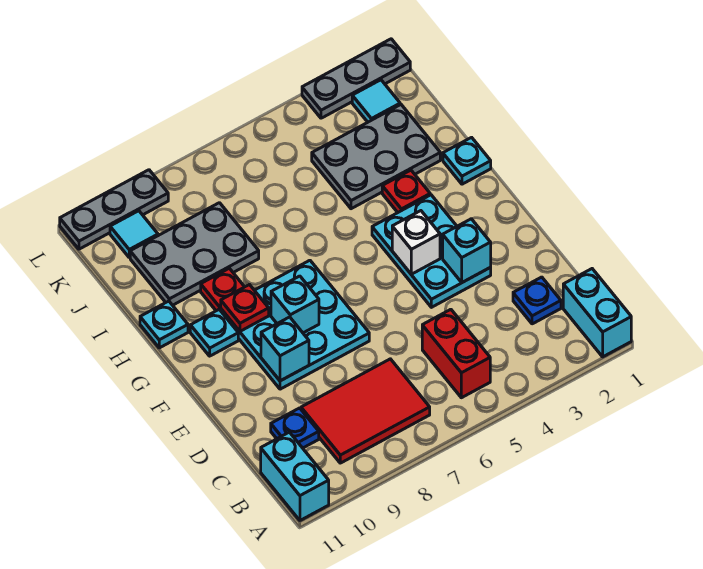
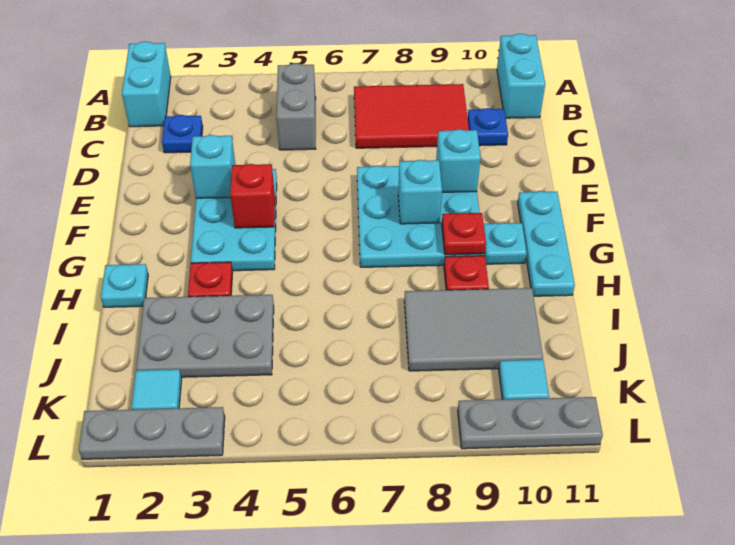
red brick B5:C5 level 1 -> grey brick B5:C5 level 1
white brick F4 level 2 -> red brick F4 level 2
cyan plate H11 level 1 -> cyan plate F11:H11 level 1
grey plate I8:J10 level 1 -> grey tile I8:J10 level 1

